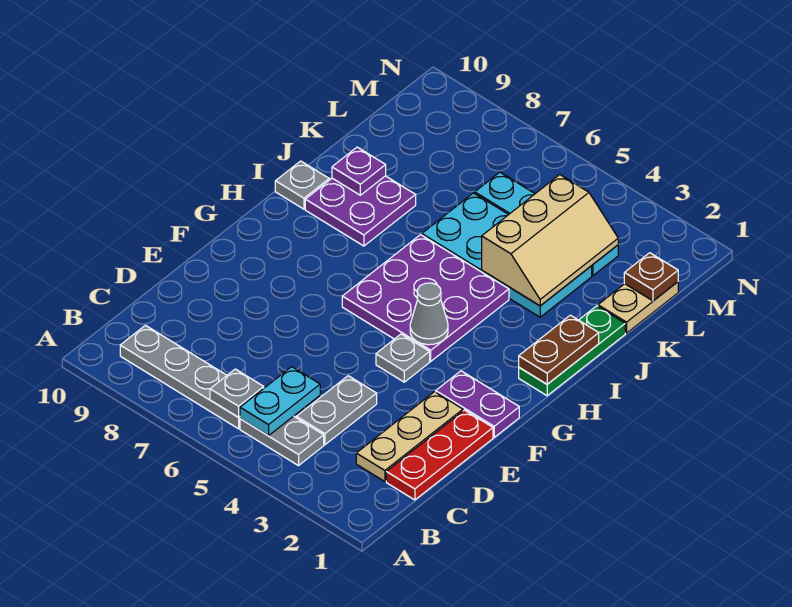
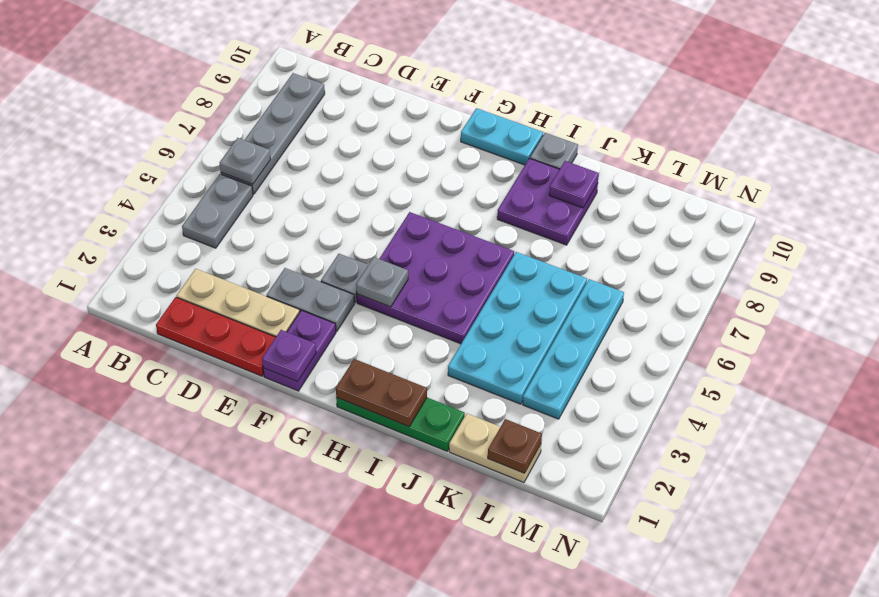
cyan plate B5:C5 level 2 -> cyan plate G10:H10 level 1
grey plate C4:D4 level 1 -> grey plate E3:F3 level 1
none -> purple plate F1 level 2
grey cone G4 level 2 -> grey plate G4 level 2
tan slope J3:L4 level 2 top 4 -> none

